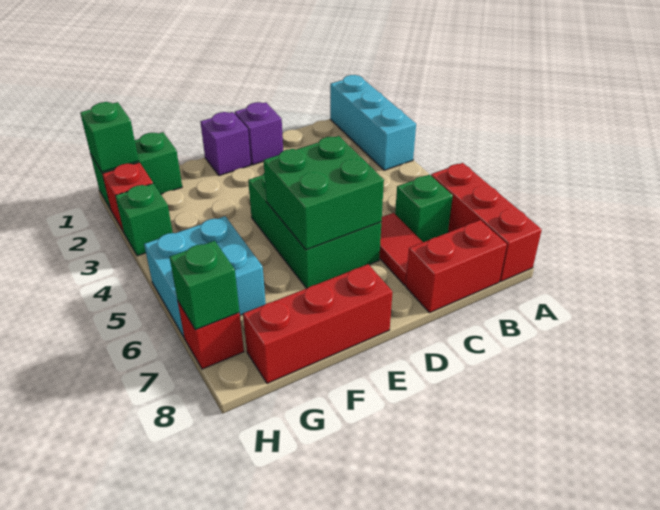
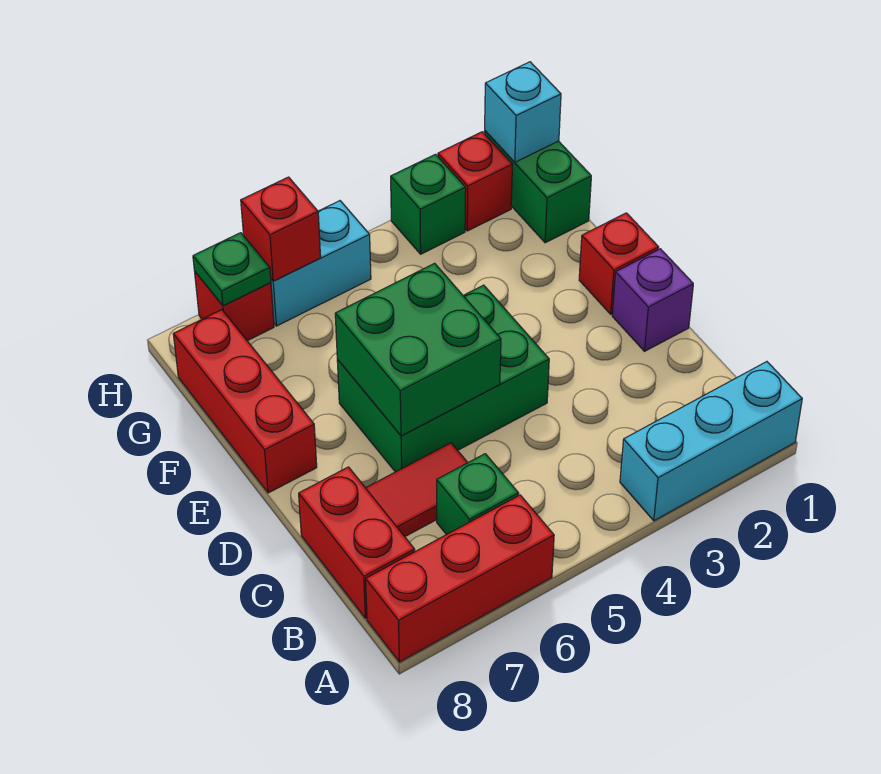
purple brick E1 level 1 -> red brick E1 level 1
cyan brick G5:H6 level 1 -> cyan brick H5:H6 level 1
green brick H1 level 2 -> cyan brick H1 level 2
none -> red brick H6 level 2
green brick H7 level 2 -> green plate H7 level 2

